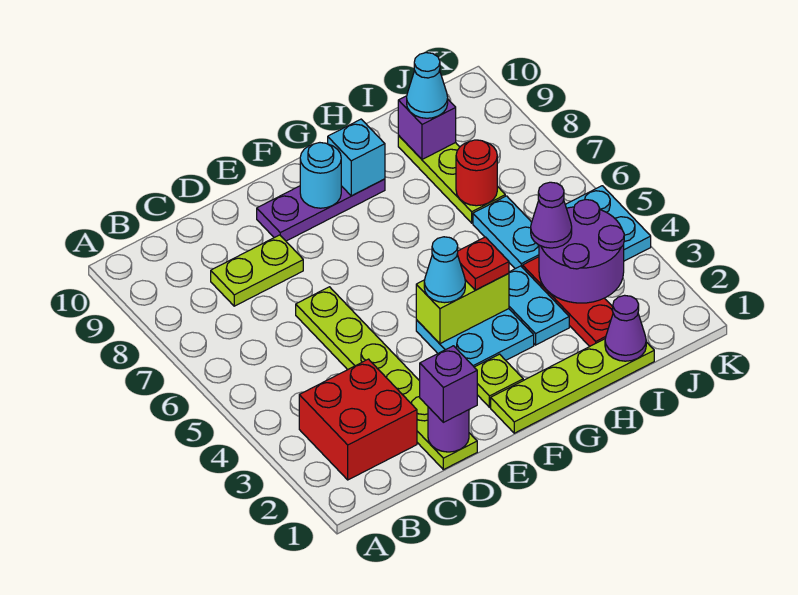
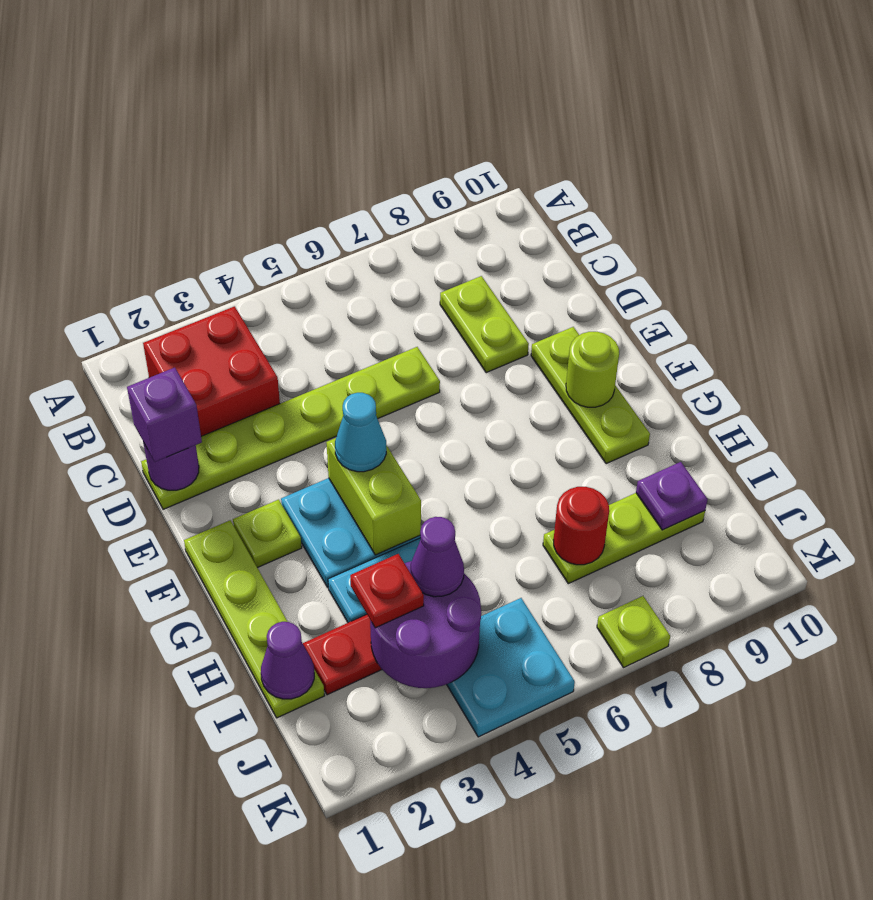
purple plate E9:G9 level 1 -> lime plate E9:G9 level 1
cyan round brick F9 level 2 -> lime round brick F9 level 2
red plate G4 level 3 -> red plate I3 level 3
cyan brick G9 level 2 -> none
cyan plate I5:I6 level 1 -> none
purple brick I9 level 2 -> purple plate I9 level 2
cyan cone I9 level 3 -> none
none -> lime plate K7 level 1

